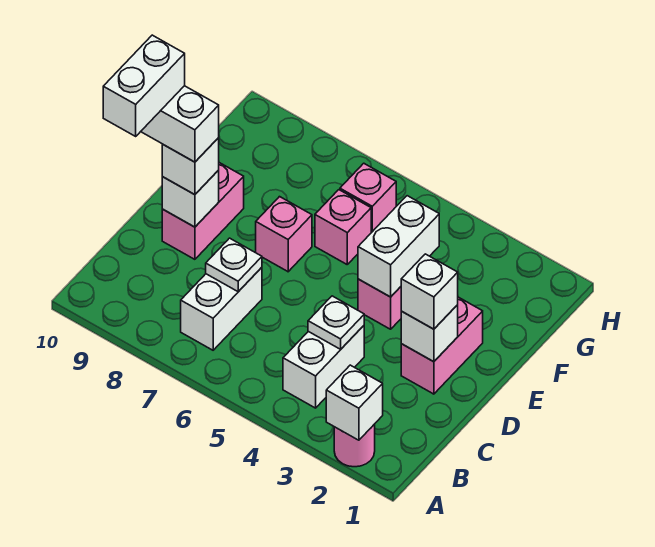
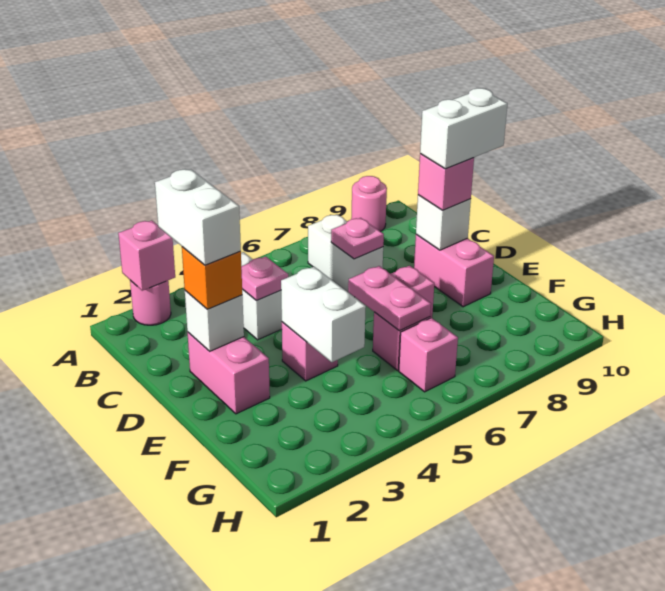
white brick A2 level 2 -> pink brick A2 level 2
none -> pink round brick A9 level 1
white plate C4 level 2 -> pink plate C4 level 2
white plate C7 level 2 -> pink plate C7 level 2
white brick C10:D10 level 5 -> white brick C2:D2 level 4
white brick D2 level 3 -> orange brick D2 level 3
white brick D9 level 3 -> pink brick D9 level 3
none -> pink plate E6:F6 level 2

